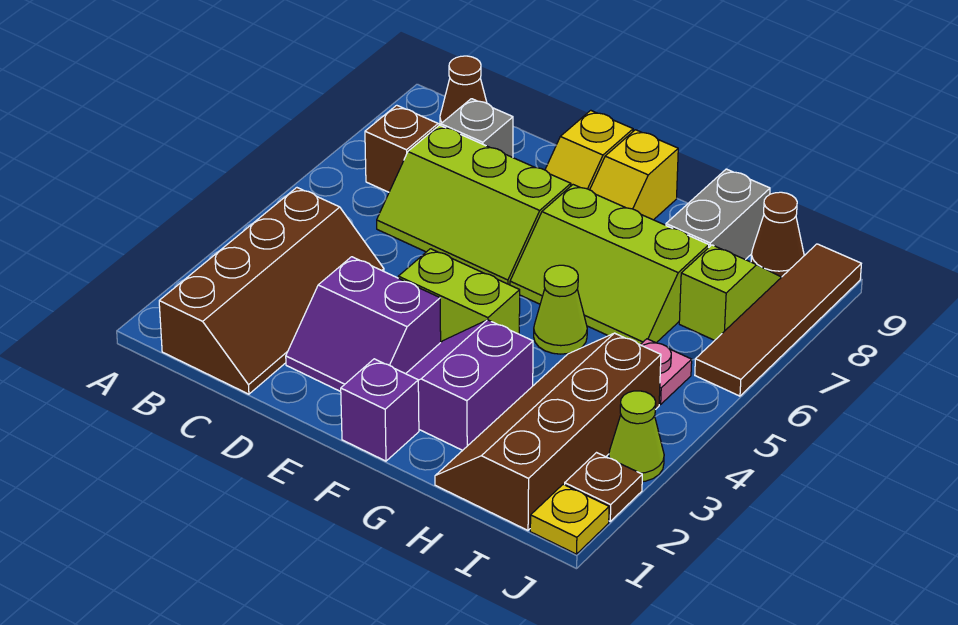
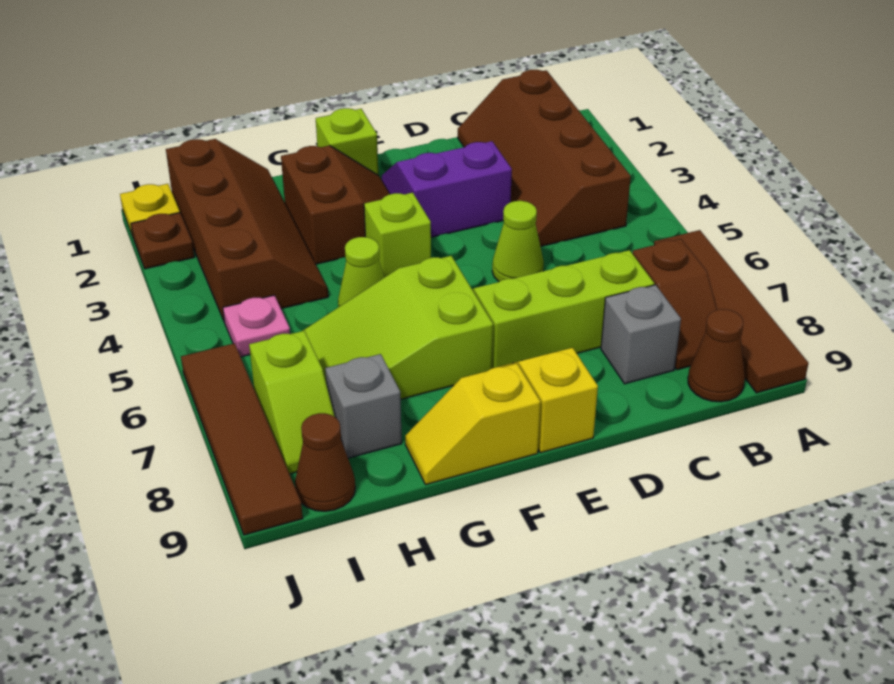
none -> brown tile A6:A9 level 1
lime brick E4:F4 level 1 -> lime brick F4 level 1
purple brick F1 level 1 -> lime brick F1 level 1
purple slope F2:G3 level 1 top G -> brown slope F2:G3 level 1 top G
lime slope F6:H7 level 1 top 7 -> lime slope F6:H7 level 1 top F
yellow slope F8:F9 level 1 top 9 -> yellow slope F9:G9 level 1 top F
grey brick H8:H9 level 1 -> grey brick H8 level 1
lime cone J3 level 1 -> lime cone D5 level 1

